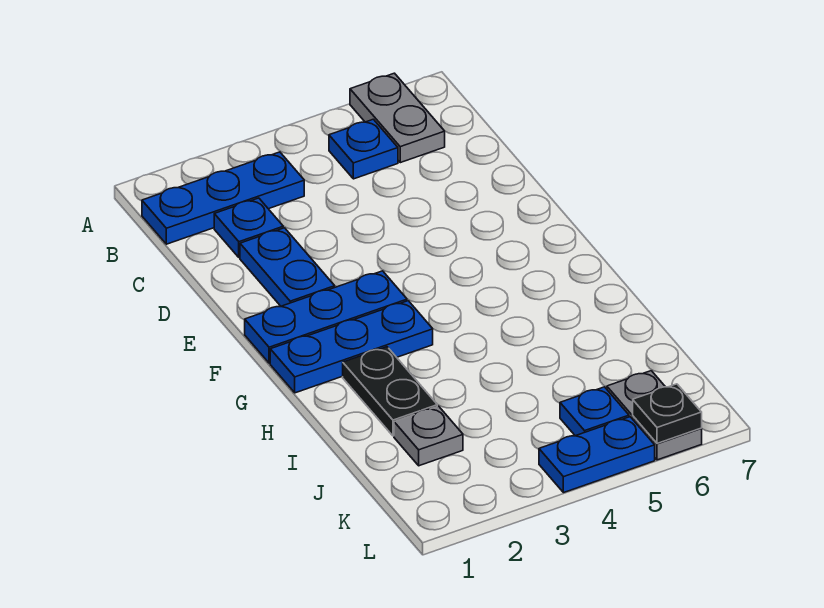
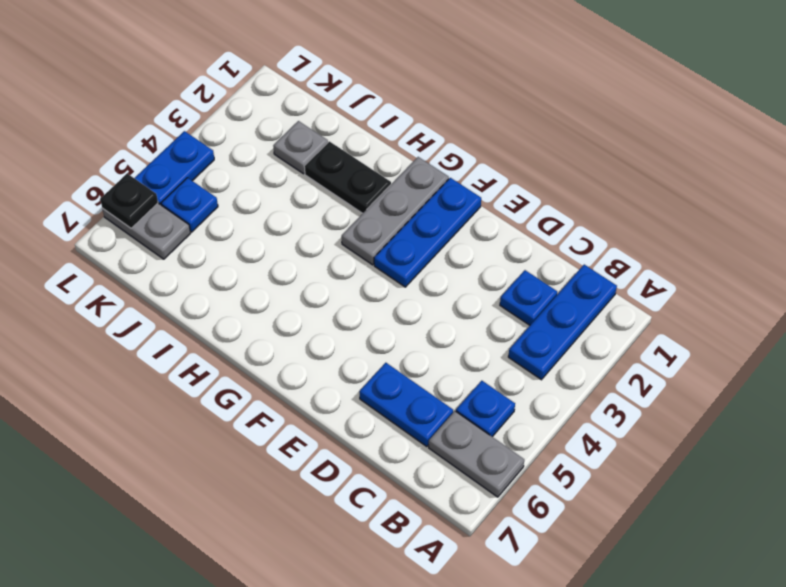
blue plate D2:E2 level 1 -> blue plate C6:D6 level 1
blue plate G1:G3 level 1 -> grey plate G1:G3 level 1

